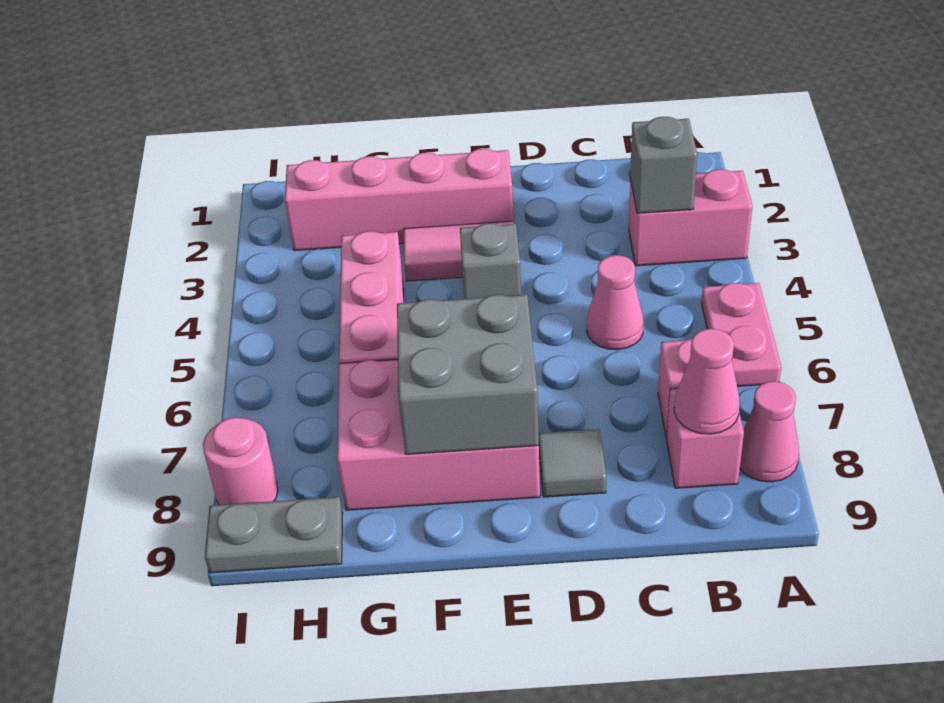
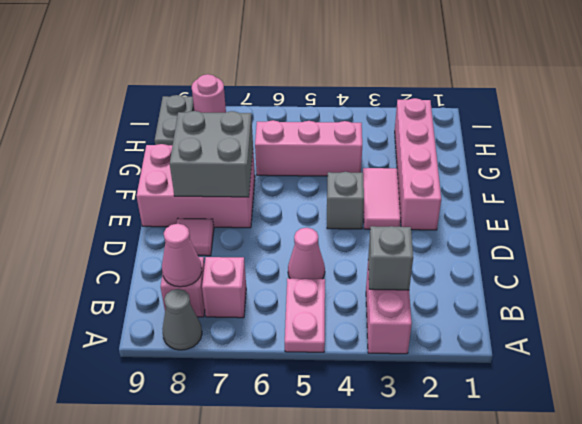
pink plate A5:A6 level 1 -> pink plate A5:B5 level 1
pink cone A8 level 1 -> grey cone A8 level 1
grey tile D8 level 1 -> pink tile D8 level 1
pink brick E7:G8 level 1 -> pink brick E7:F9 level 1

